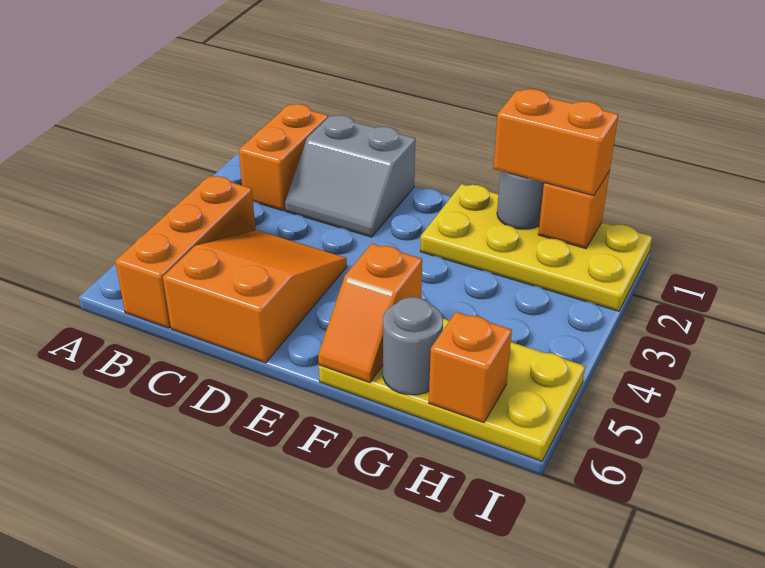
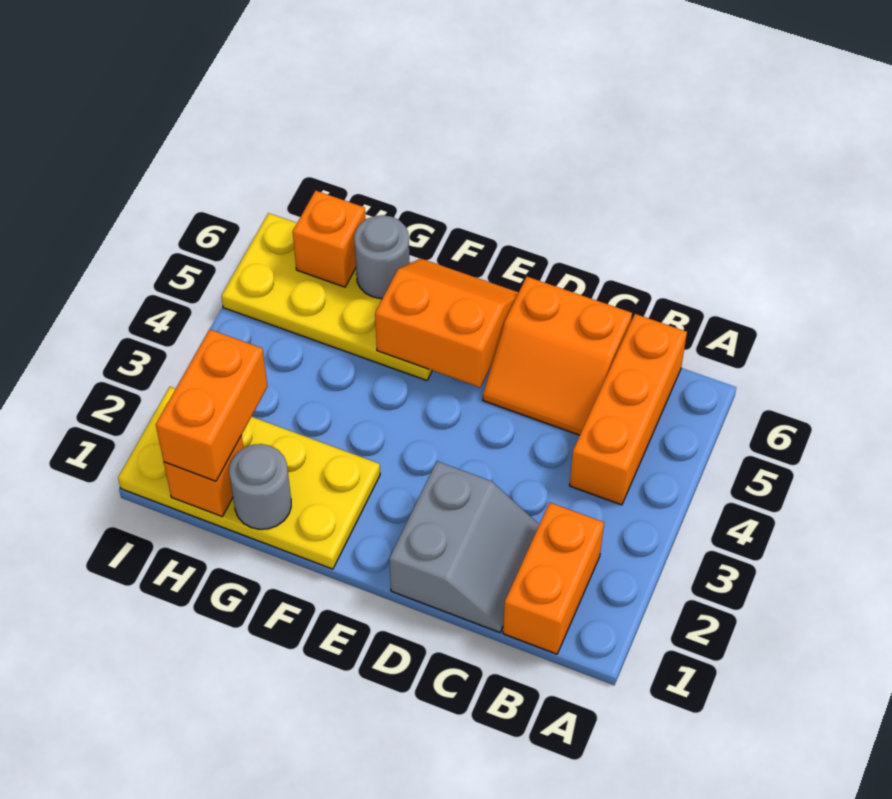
grey slope C1:D2 level 1 top 1 -> grey slope C1:D2 level 1 top D
orange slope C4:D6 level 1 top 6 -> orange slope C5:D6 level 1 top 6
orange slope F5:F6 level 2 top 5 -> orange slope E5:F6 level 2 top 5
orange brick G1:H1 level 3 -> orange brick H1:H2 level 3

